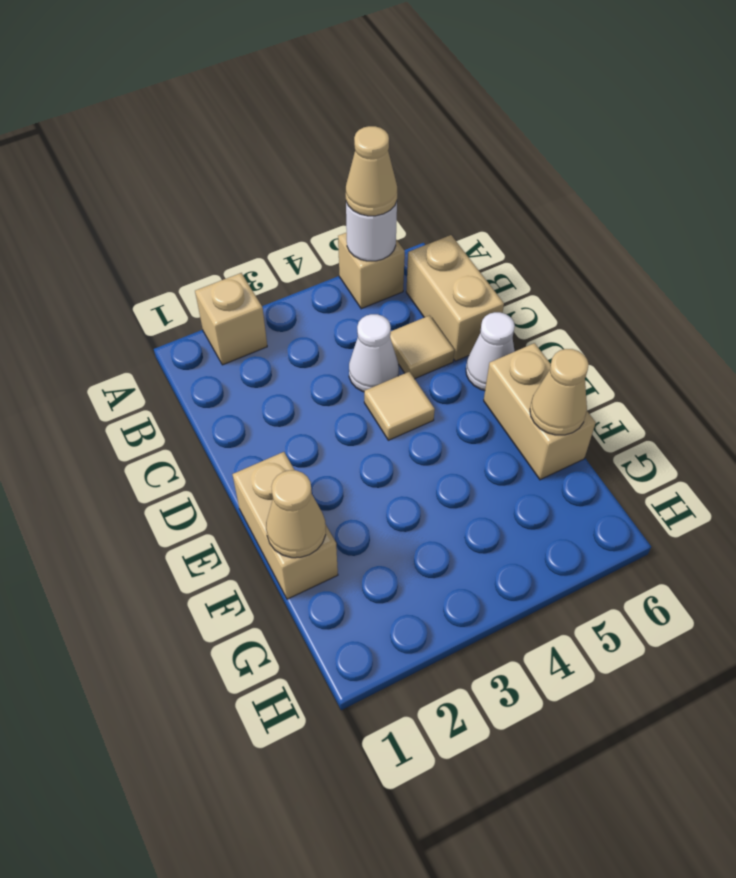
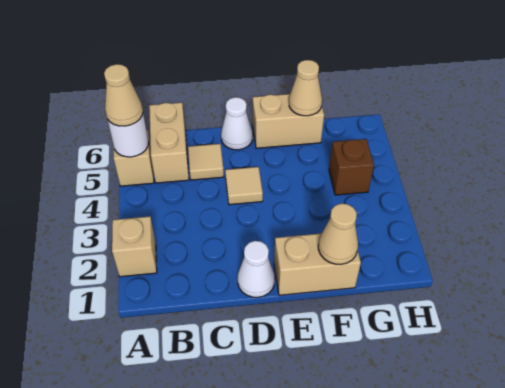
tan brick B6:C6 level 1 -> tan brick B5:B6 level 1
white cone C4 level 1 -> white cone D1 level 1
none -> brown brick G4 level 1

